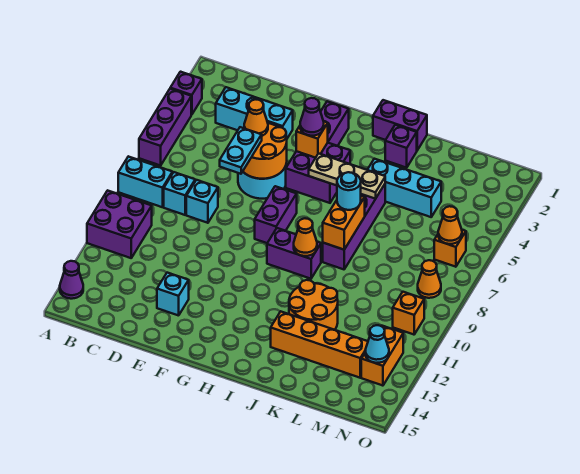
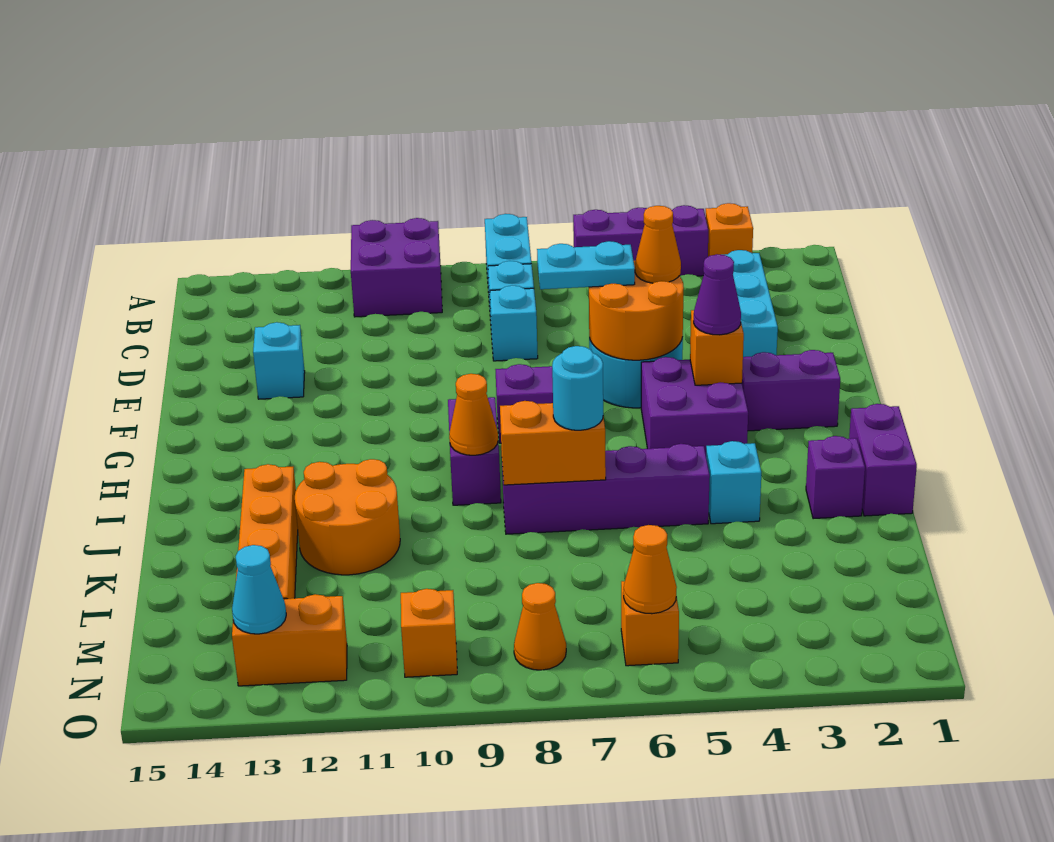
purple brick A3 level 1 -> orange brick A3 level 1
purple cone A14 level 1 -> none
tan plate H5:J5 level 2 -> none
cyan brick J4:L4 level 1 -> cyan brick J4 level 1

